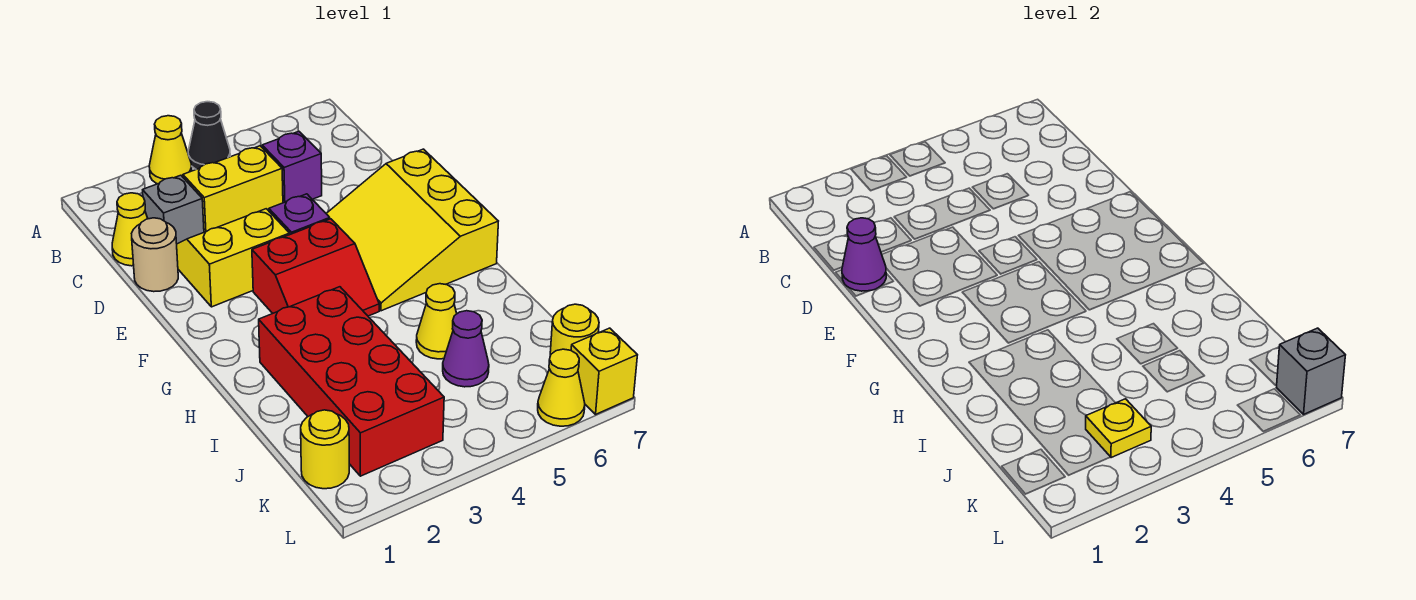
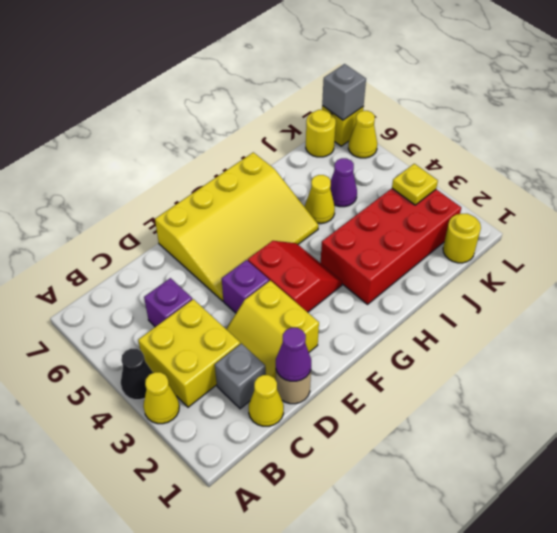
yellow brick C3:C4 level 1 -> yellow brick B3:C4 level 1
yellow slope E5:G7 level 1 top 7 -> yellow slope E5:H7 level 1 top 7

